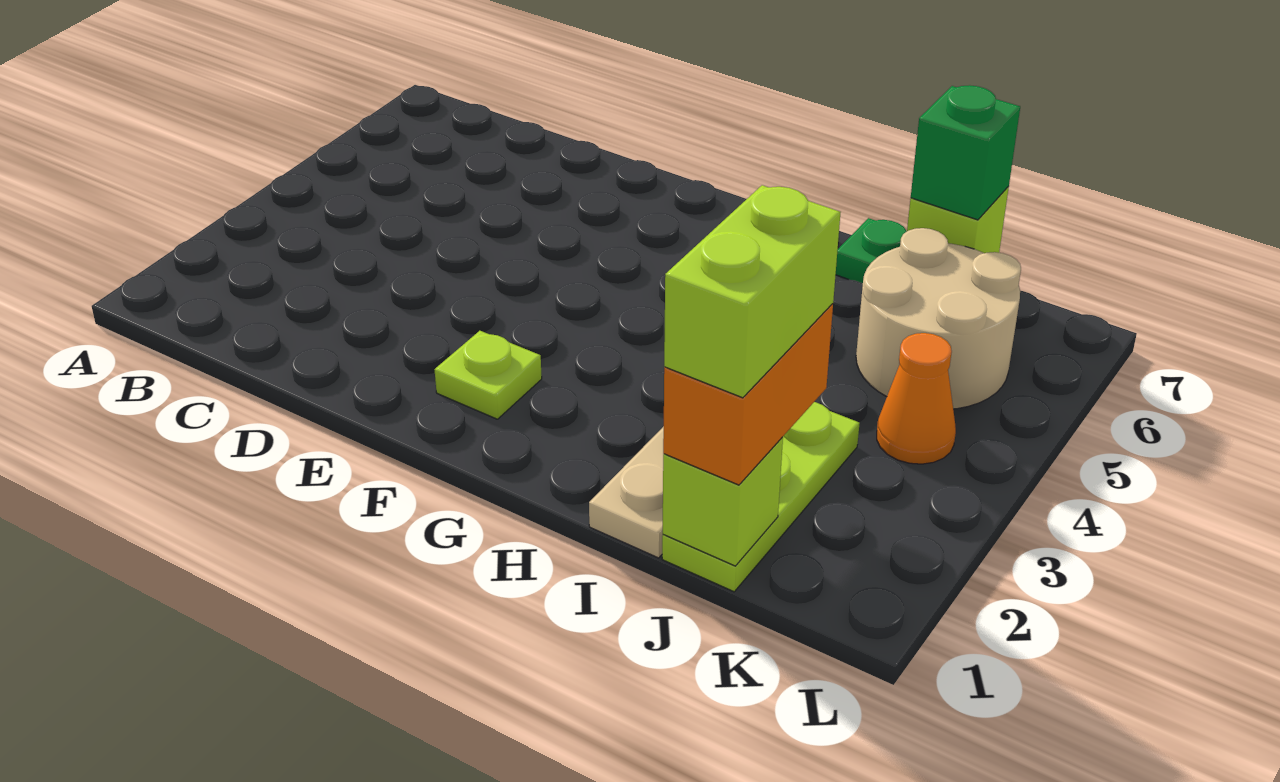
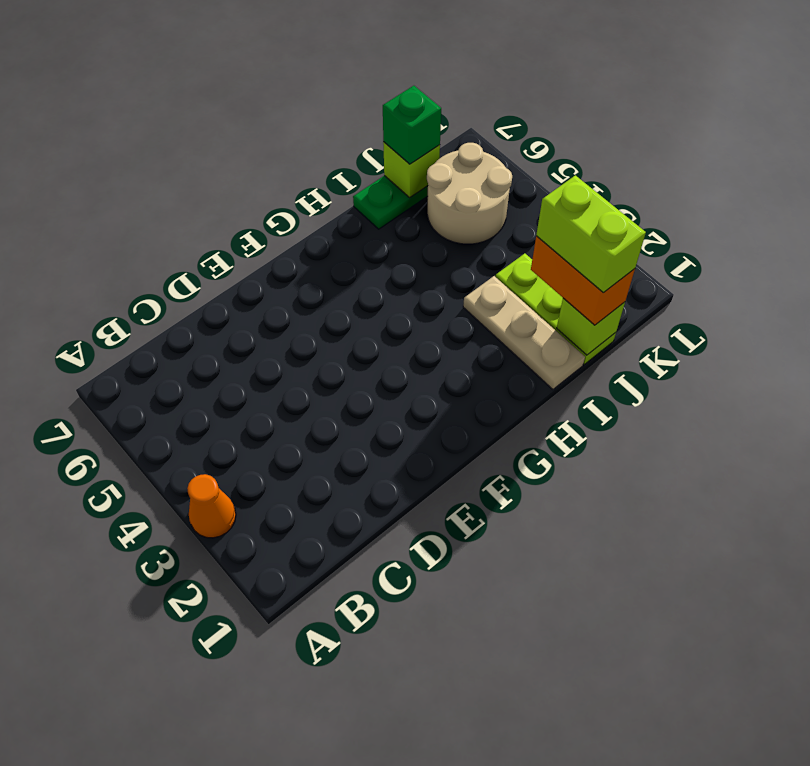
lime plate F2 level 1 -> none
orange cone K4 level 1 -> orange cone A3 level 1

